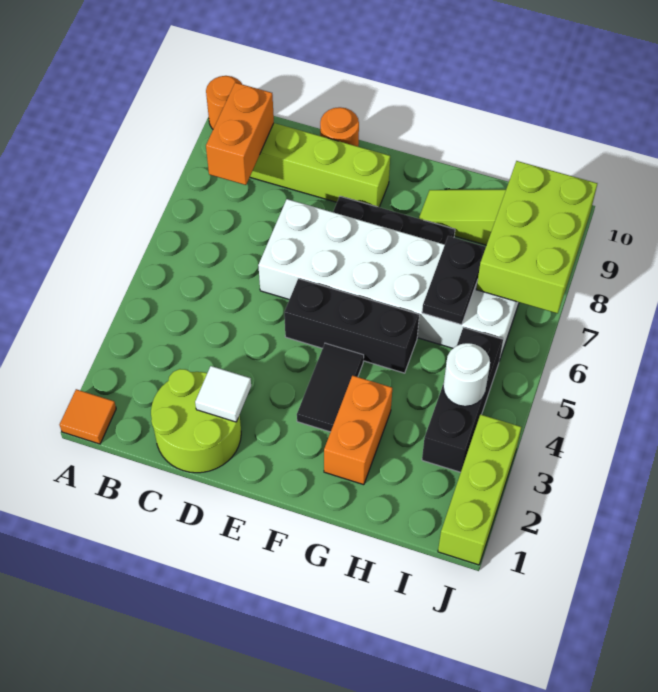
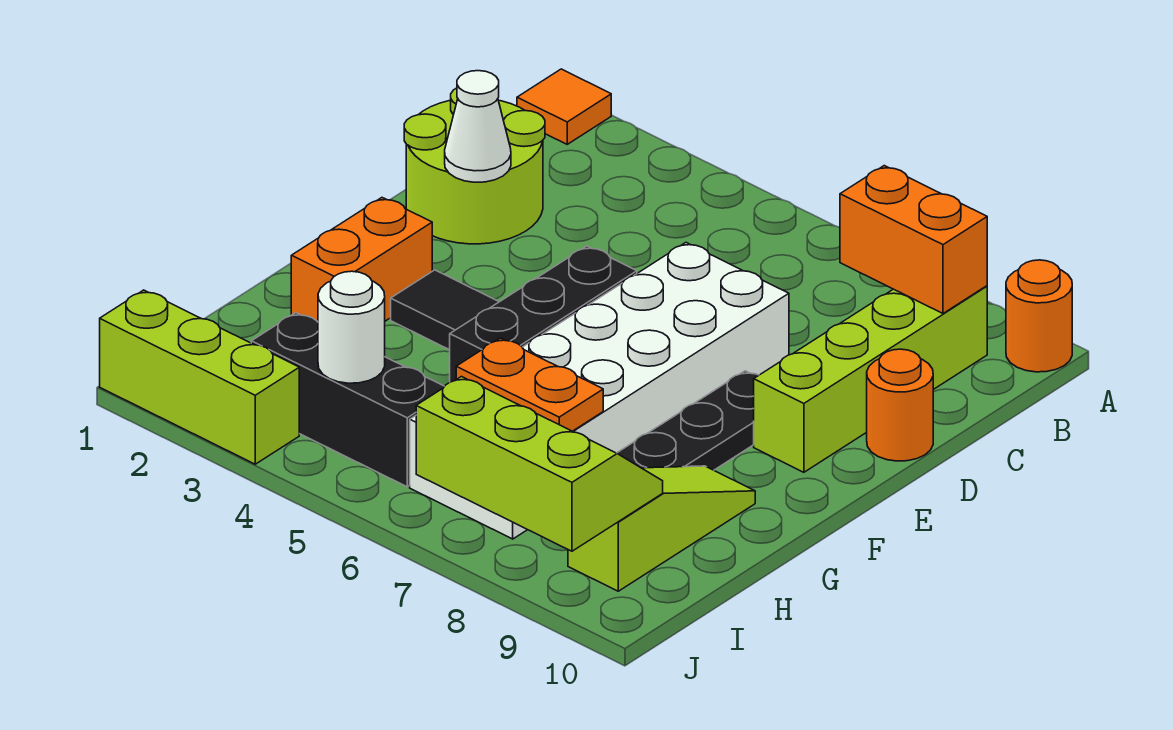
white tile D2 level 2 -> white cone D2 level 2
orange brick G2:G3 level 1 -> orange brick F2:G2 level 1
black plate H6:H7 level 2 -> orange plate H6:H7 level 2
lime brick I7:J9 level 2 -> lime slope I7:J9 level 2 top J

